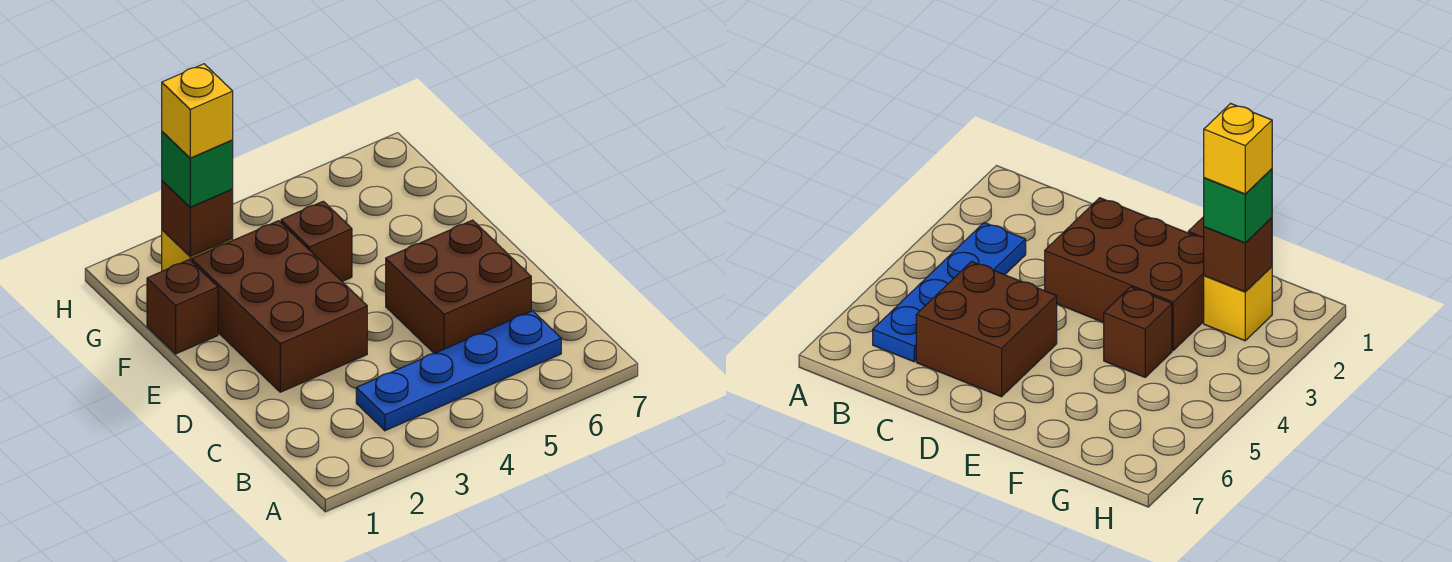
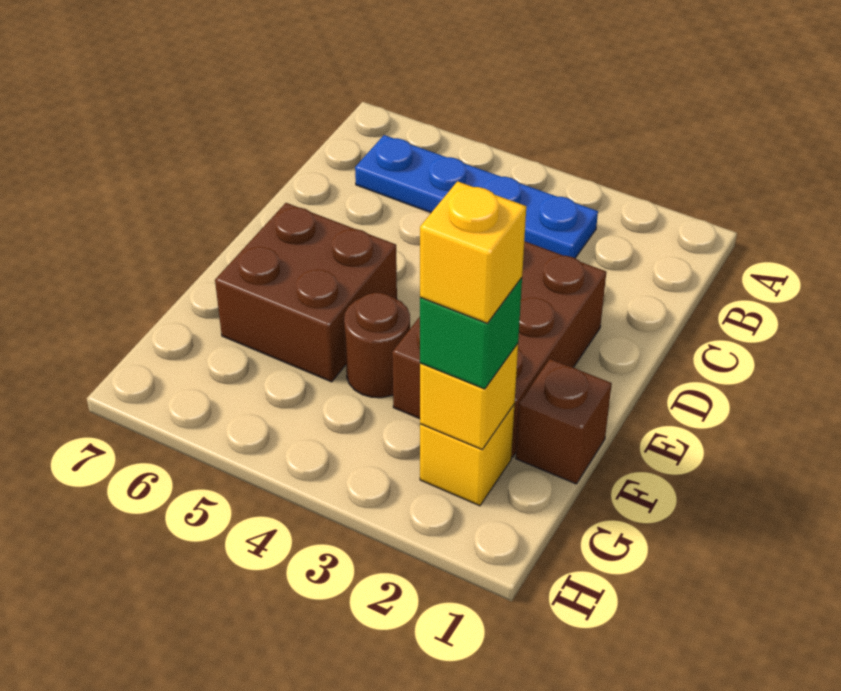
brown brick C5:D6 level 1 -> brown brick E5:F6 level 1
brown brick F4 level 1 -> brown round brick F4 level 1
brown brick G2 level 2 -> yellow brick G2 level 2

